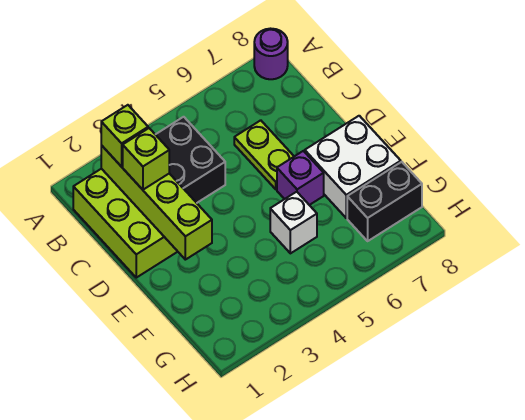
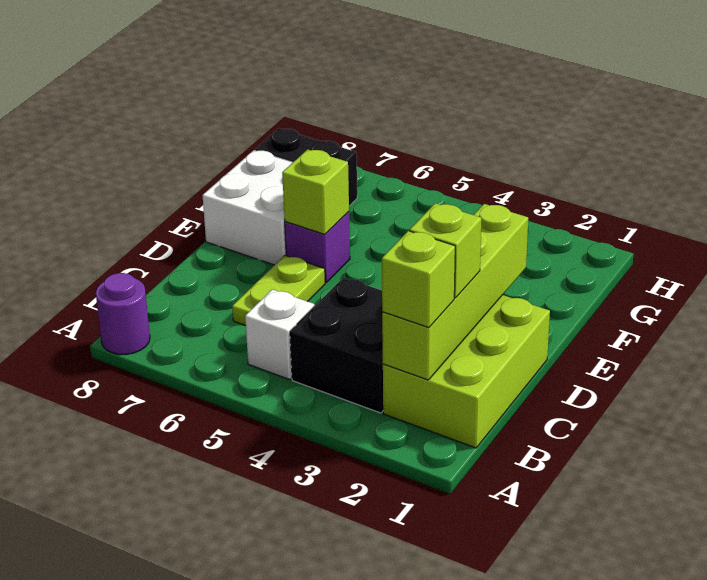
none -> lime brick E6 level 2
white brick F5 level 1 -> white brick B5 level 1

